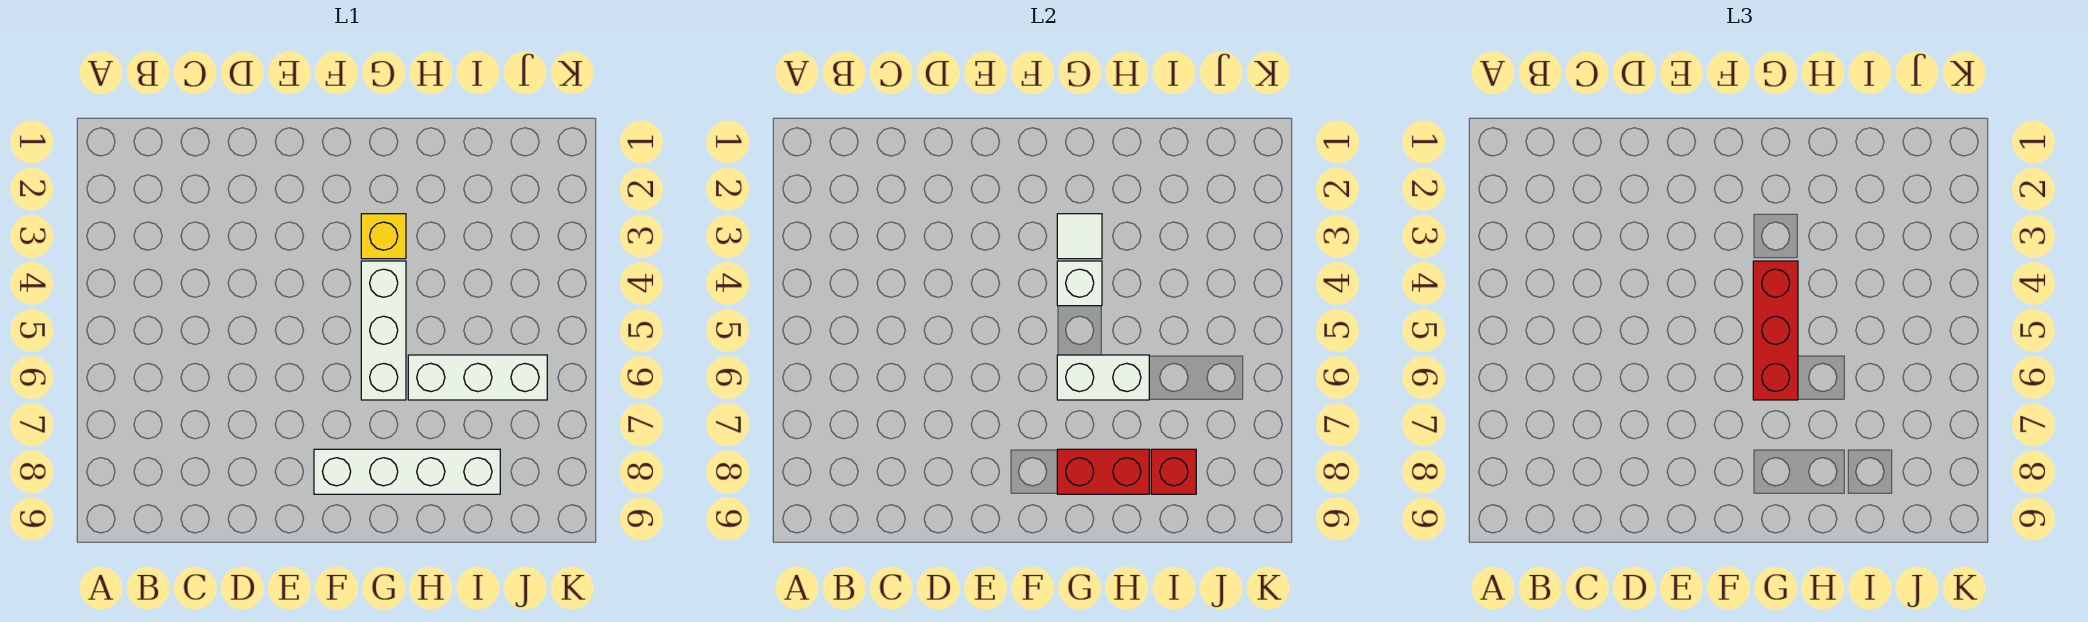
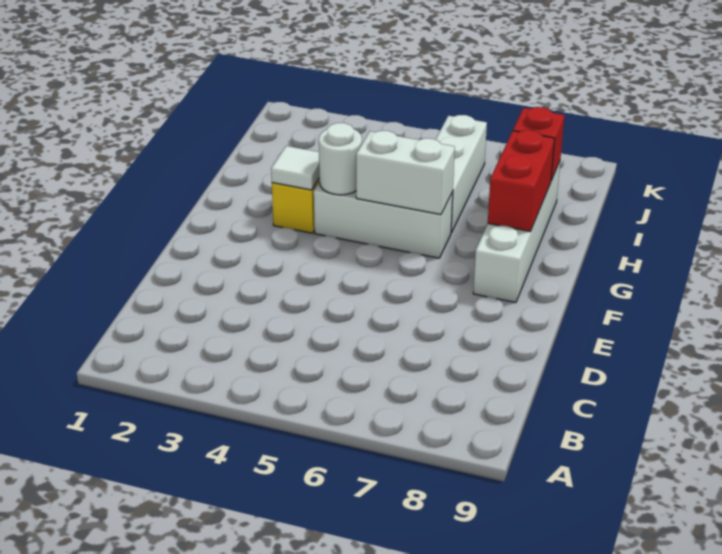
white brick G4 level 2 -> white round brick G4 level 2
red brick G4:G6 level 3 -> none
white brick G6:H6 level 2 -> white brick G5:G6 level 2

